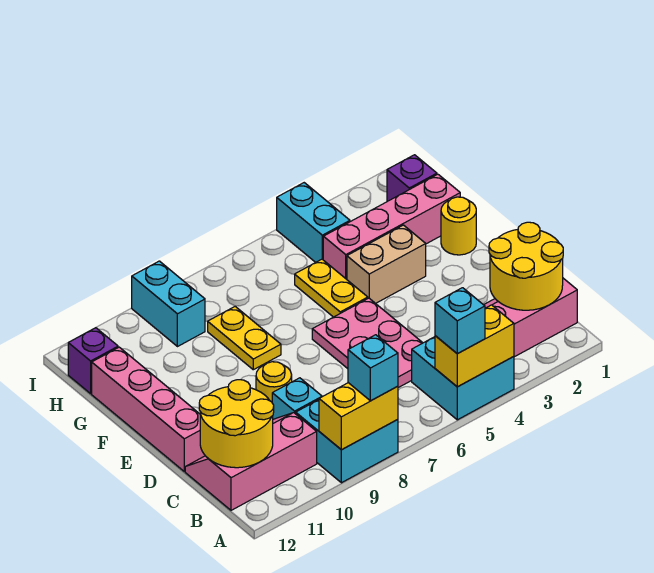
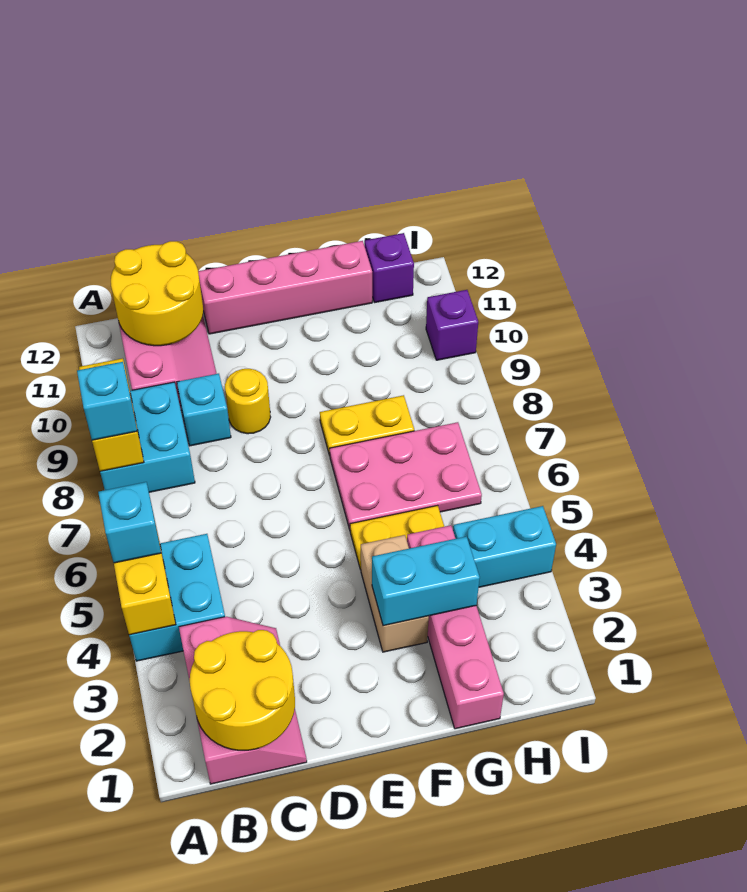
pink plate C5:E6 level 1 -> pink plate F6:H7 level 1
yellow round brick F1 level 1 -> none
purple brick H1 level 1 -> purple brick I10 level 1
cyan brick H9:I9 level 1 -> cyan brick F3:G3 level 2

